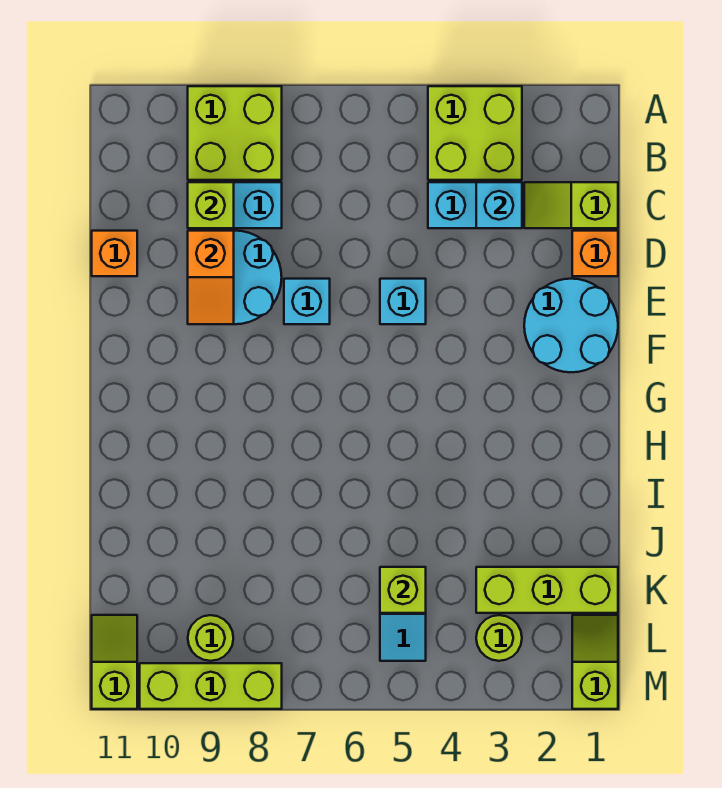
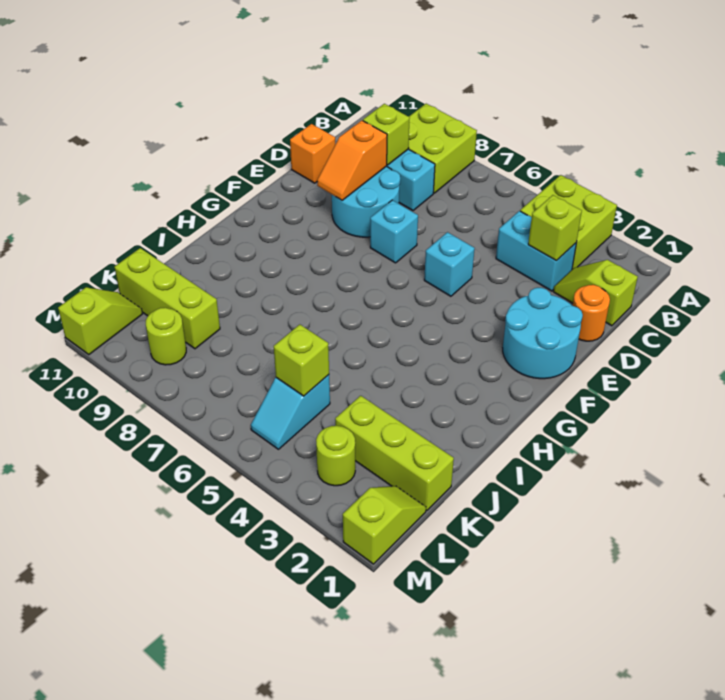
cyan brick C3 level 2 -> lime brick C3 level 2
orange brick D1 level 1 -> orange round brick D1 level 1
lime brick M8:M10 level 1 -> lime brick K9:K11 level 1

